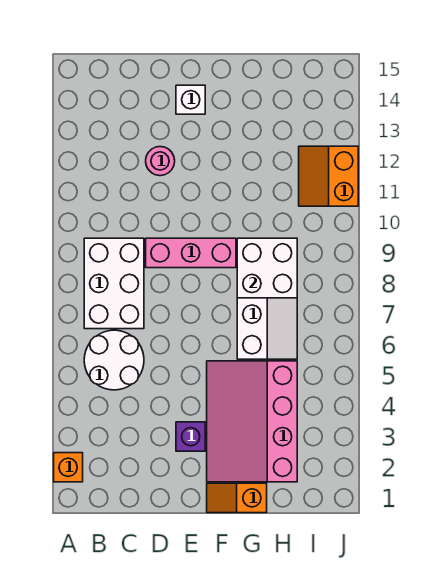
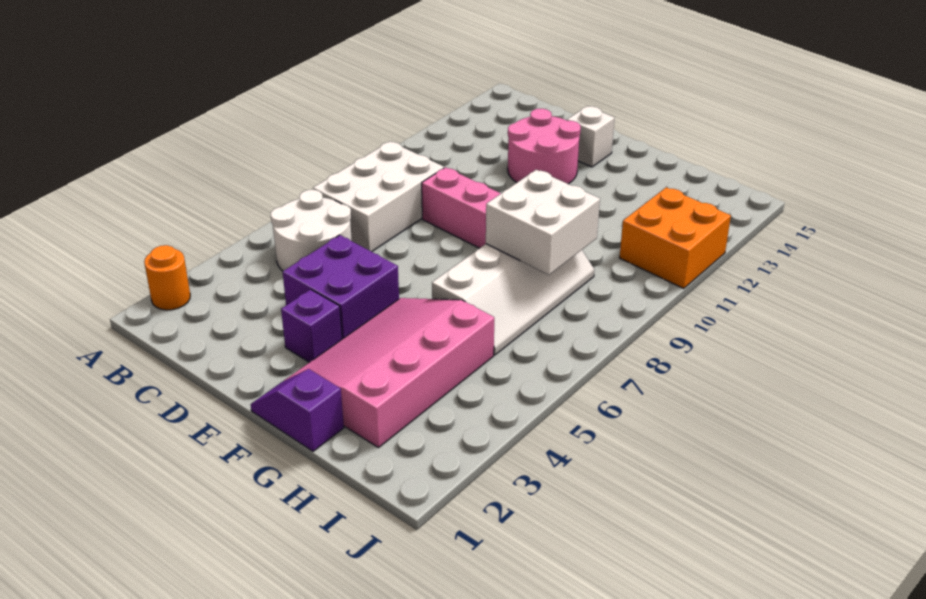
orange brick A2 level 1 -> orange round brick A2 level 1
none -> purple brick D4:E5 level 1
pink round brick D12 level 1 -> pink round brick D12:E13 level 1
orange slope F1:G1 level 1 top G -> purple slope F1:G1 level 1 top G
orange slope I11:J12 level 1 top J -> orange brick I11:J12 level 1

